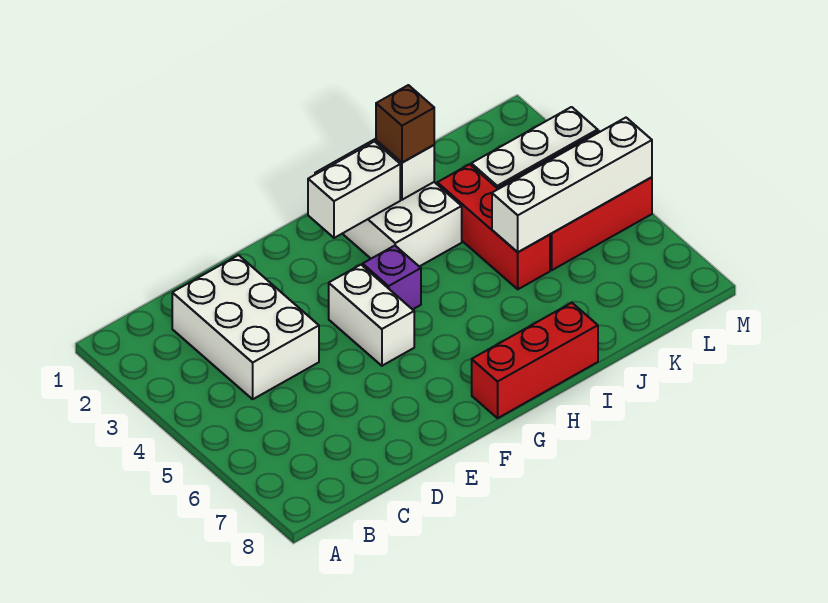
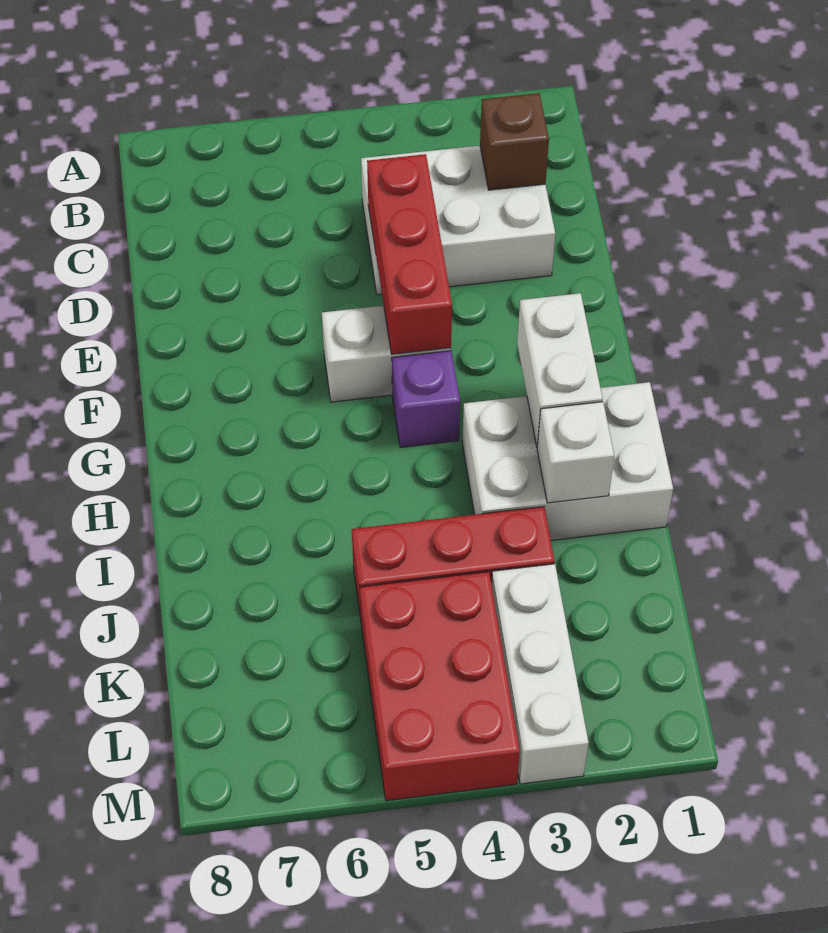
red brick G8:I8 level 1 -> red brick D4:F4 level 2
brown brick I2 level 3 -> brown brick C2 level 2
white brick J5:M5 level 2 -> none

